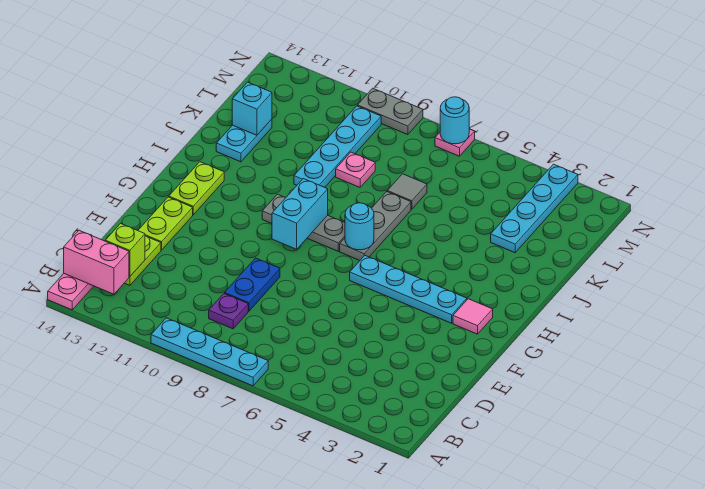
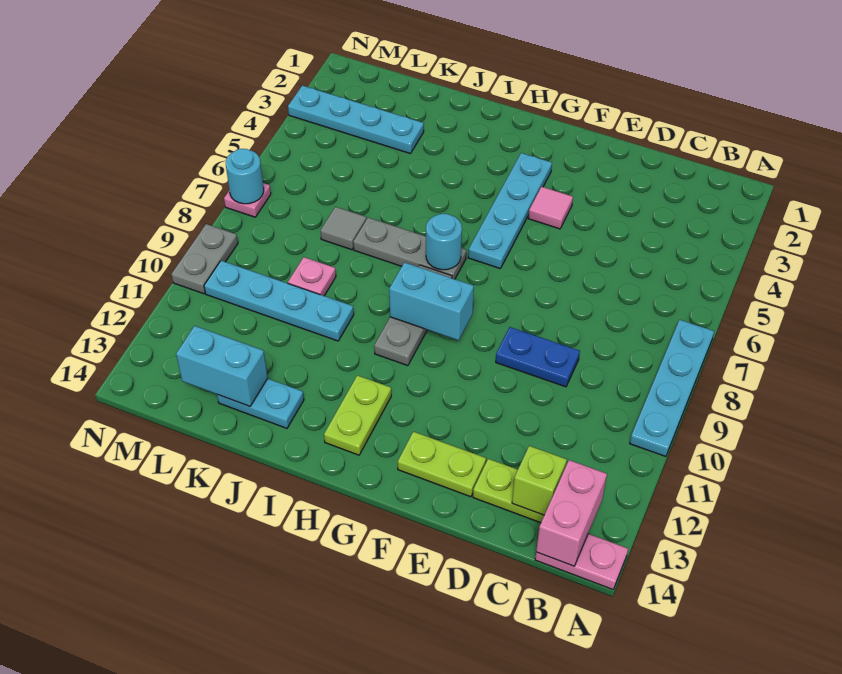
purple plate C9 level 1 -> none
pink tile G2 level 1 -> pink tile F4 level 1
lime plate G13:H13 level 1 -> lime plate H12:H13 level 1
cyan brick K13 level 2 -> cyan brick K13:L13 level 2

